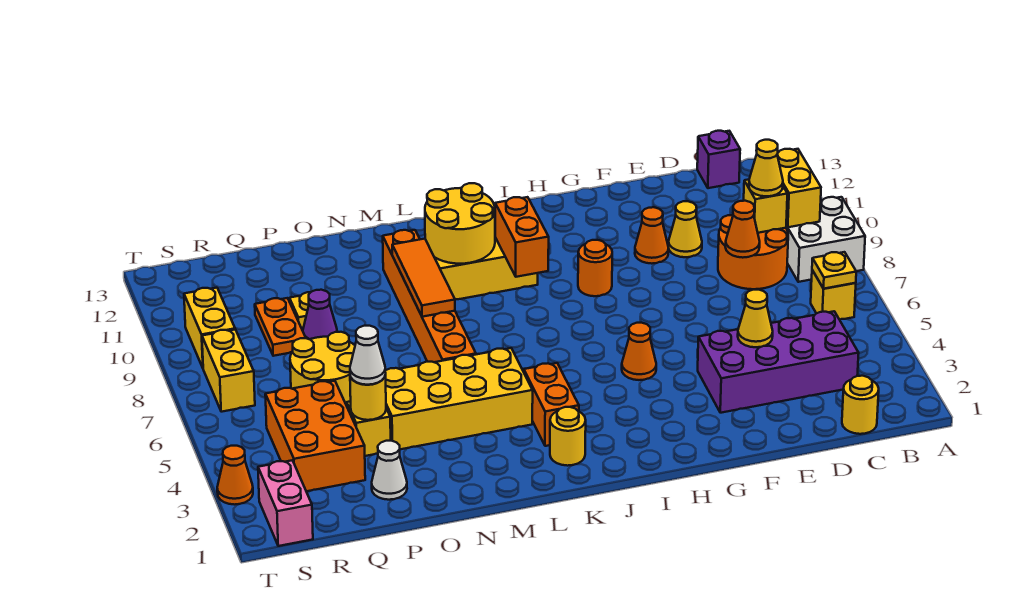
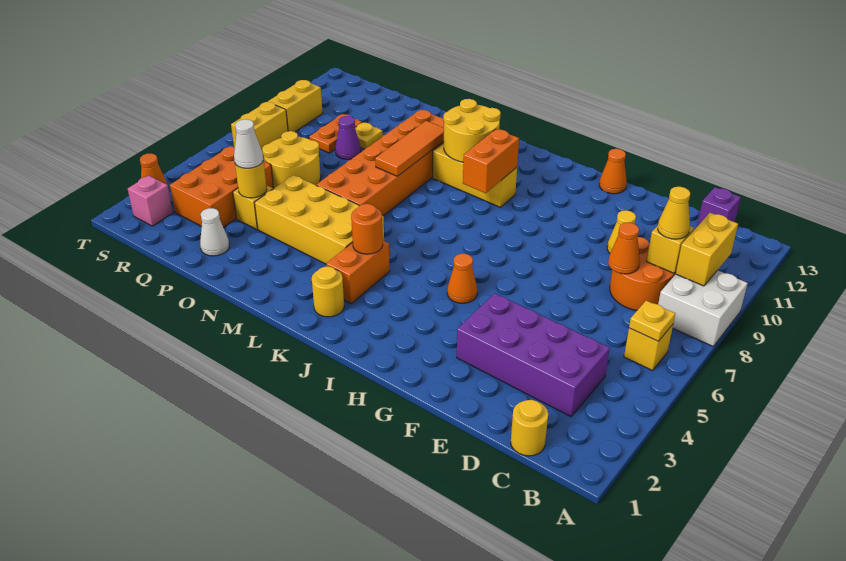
yellow cone E4 level 2 -> none
orange cone F10 level 1 -> orange cone G13 level 1
orange round brick H9 level 1 -> orange round brick K4 level 2
orange brick M6:M11 level 1 -> orange brick M6:N11 level 1
pink brick S1:S2 level 1 -> pink brick S2 level 1

